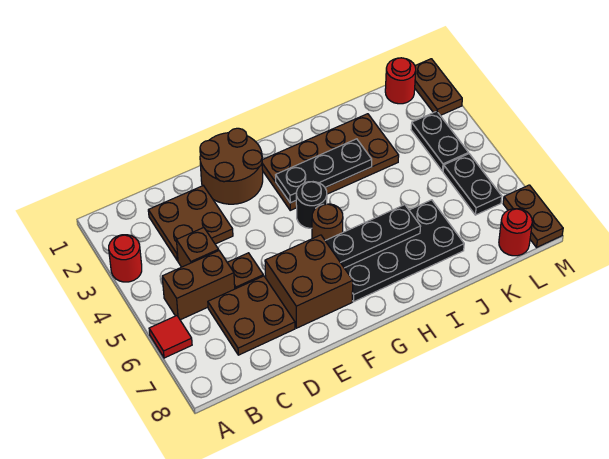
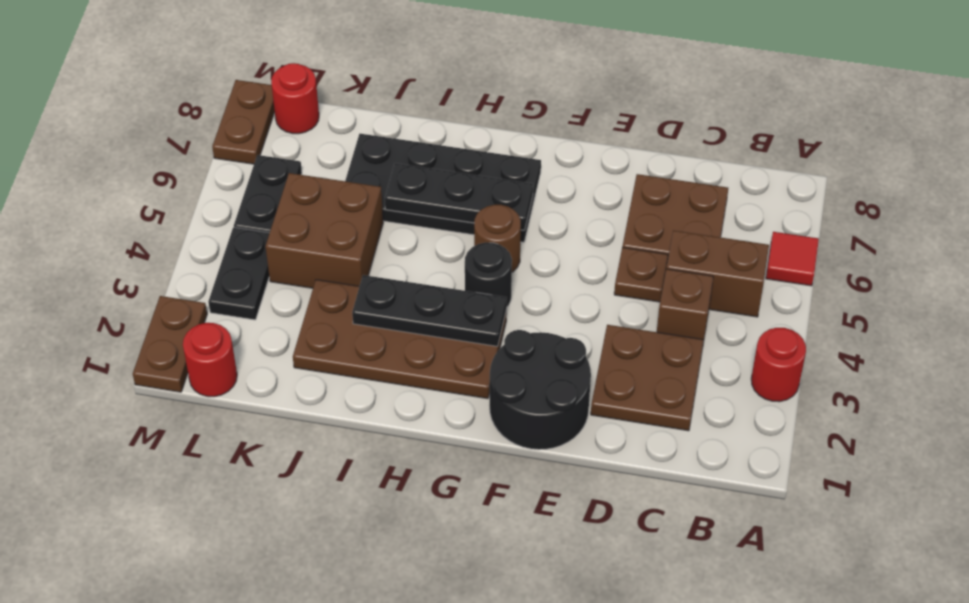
brown round brick E1:F2 level 1 -> black round brick E1:F2 level 1
brown brick E6:F7 level 1 -> brown brick J4:K5 level 1

